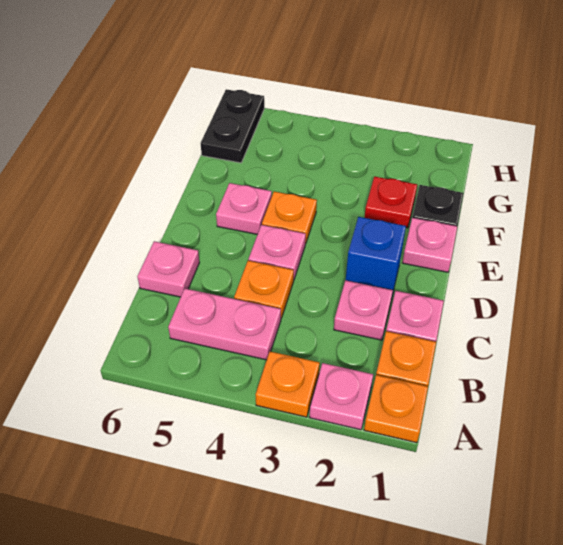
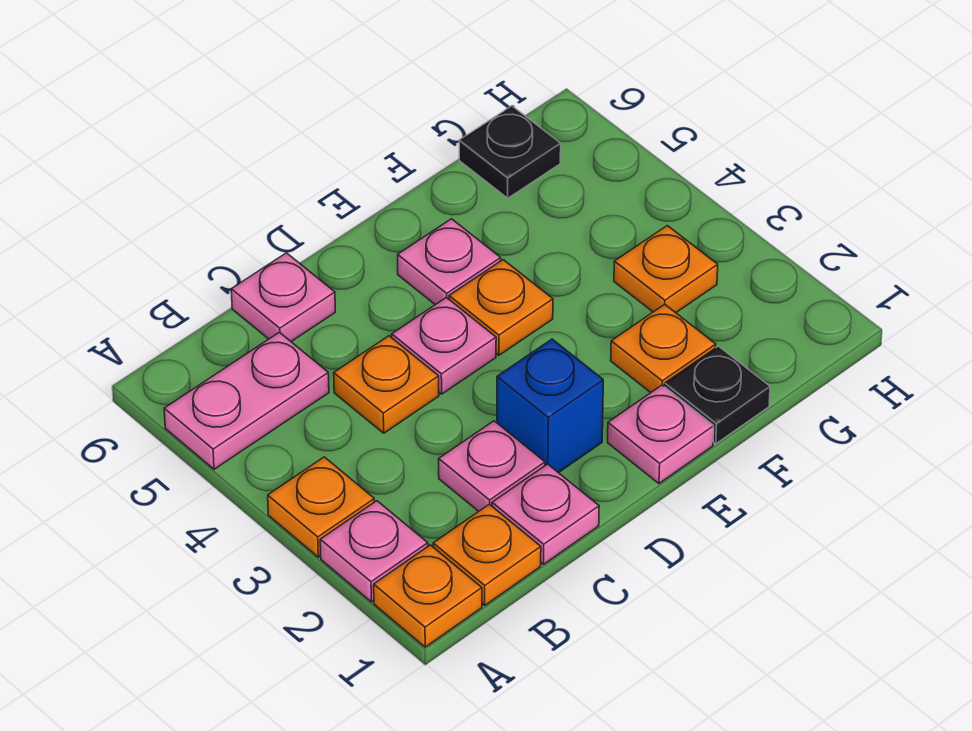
pink plate B4:B5 level 1 -> pink plate A5:B5 level 1
red plate F2 level 1 -> orange plate F2 level 1
none -> orange plate G3 level 1
black plate G6:H6 level 1 -> black plate G6 level 1

